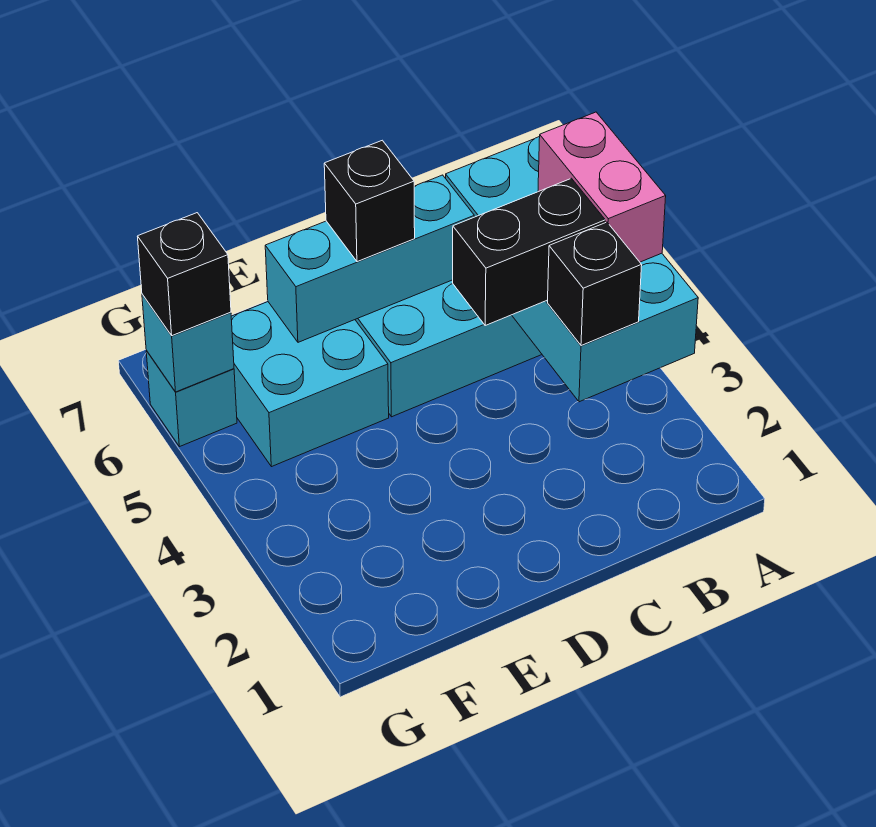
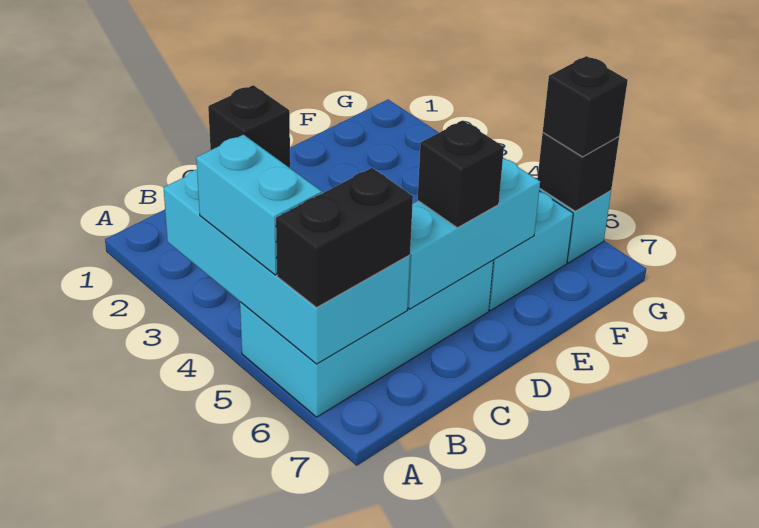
pink brick A4:A5 level 3 -> cyan brick A4:A5 level 3
black brick B4:C4 level 3 -> black brick A6:B6 level 3
cyan brick G6 level 2 -> black brick G6 level 2

